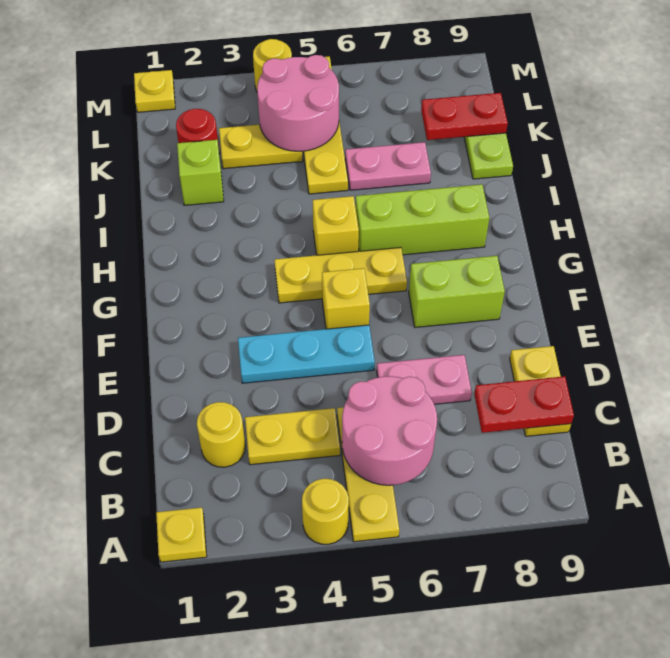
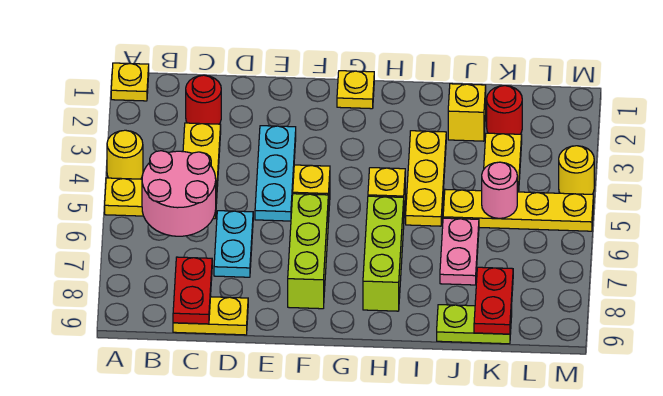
yellow round brick C2 level 1 -> red round brick C2 level 1
pink plate D6:D7 level 1 -> cyan plate D6:D7 level 1
lime brick F7:F8 level 1 -> lime brick F6:F8 level 1
yellow plate G4:G6 level 1 -> yellow plate I3:I5 level 1
lime brick J2 level 1 -> yellow brick J2 level 1
pink round brick K4:L5 level 2 -> pink round brick K5 level 2
yellow plate M1 level 1 -> yellow plate G1 level 1

